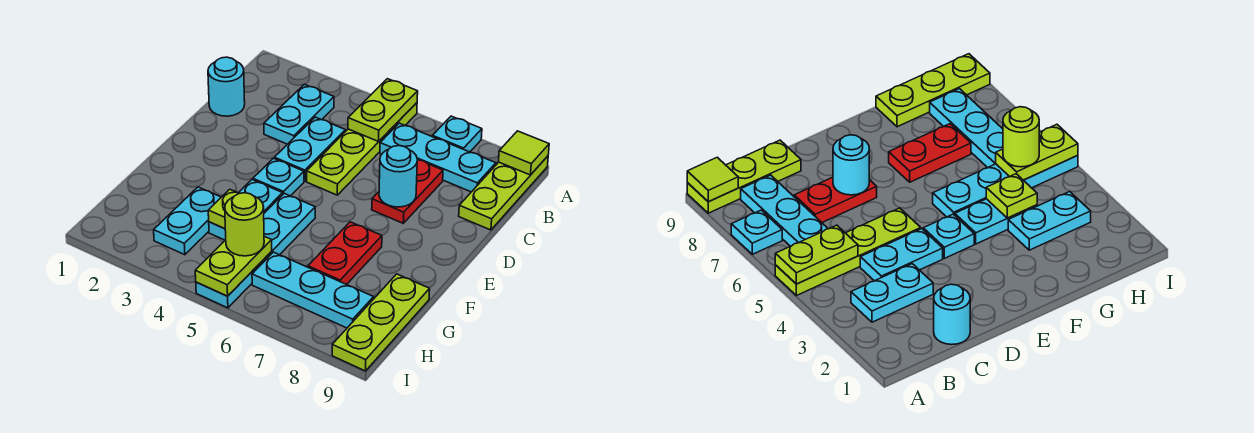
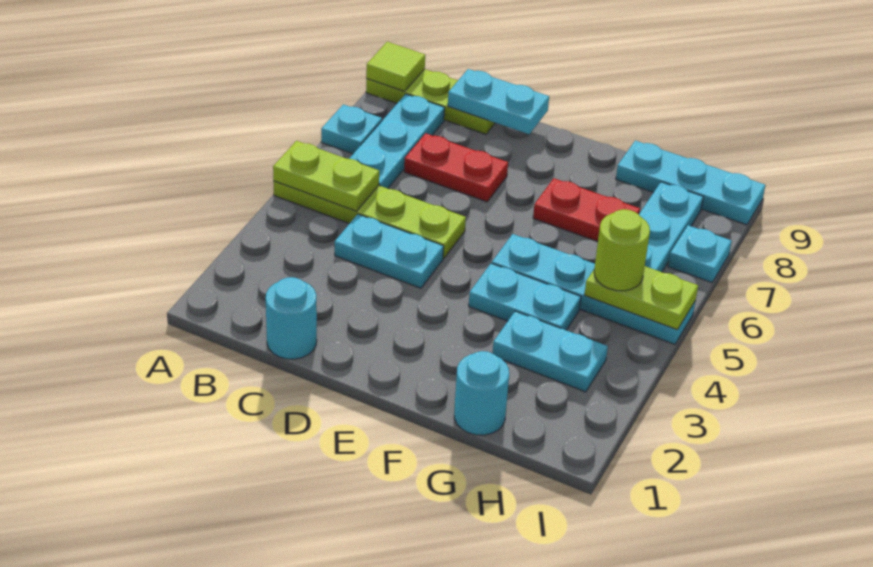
cyan plate B3:C3 level 1 -> cyan plate C9:D9 level 2
cyan round brick D7 level 2 -> cyan round brick G1 level 1
cyan plate E4 level 1 -> cyan plate I7 level 1
lime plate G4 level 2 -> none
lime plate G9:I9 level 1 -> cyan plate G9:I9 level 1

